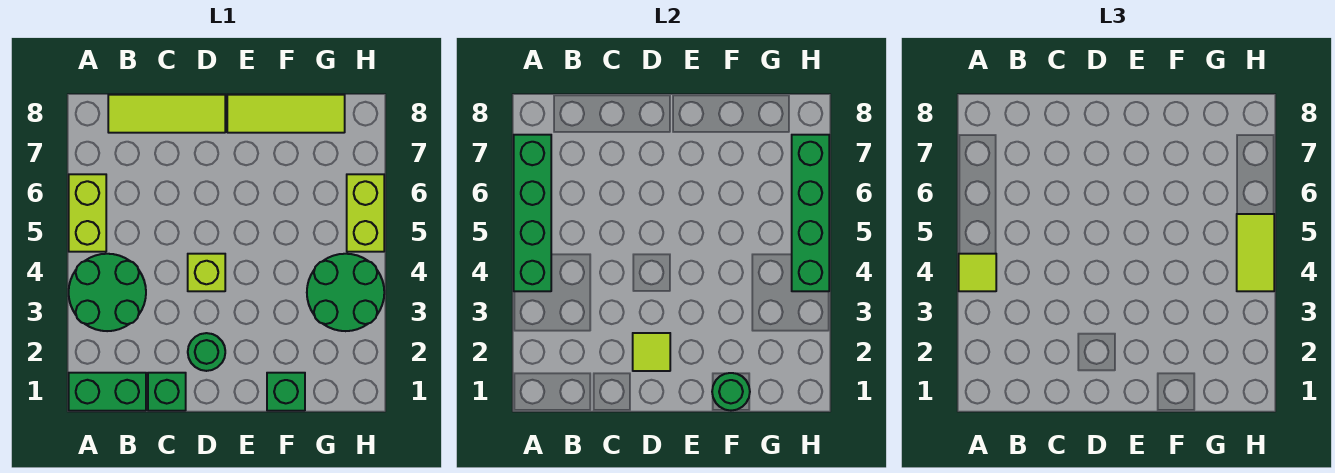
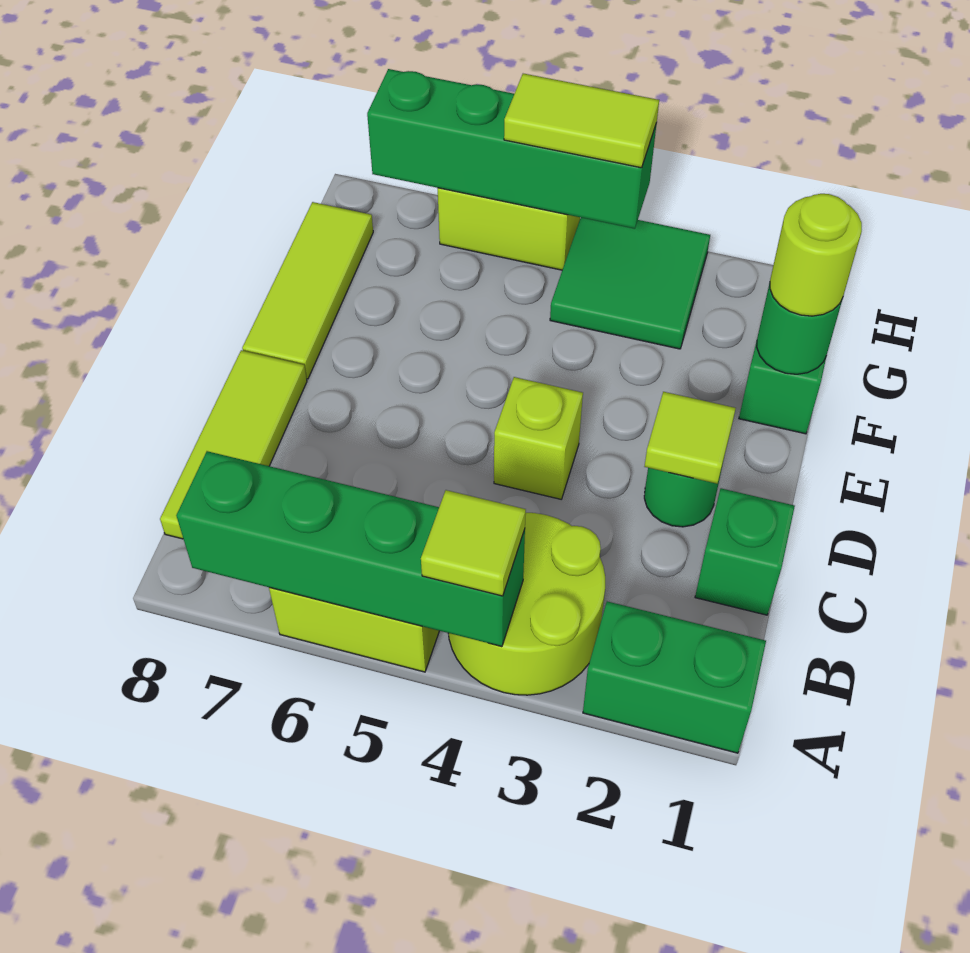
green brick A1:B1 level 1 -> green brick A1:A2 level 1
green round brick A3:B4 level 1 -> lime round brick A3:B4 level 1
none -> lime round brick F1 level 3
green round brick G3:H4 level 1 -> green tile G3:H4 level 1

